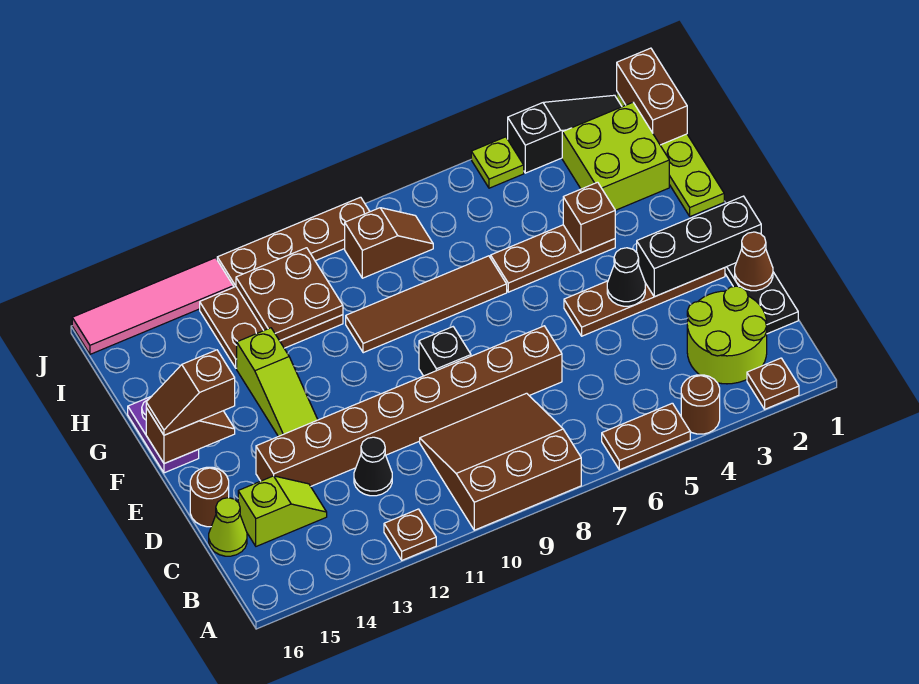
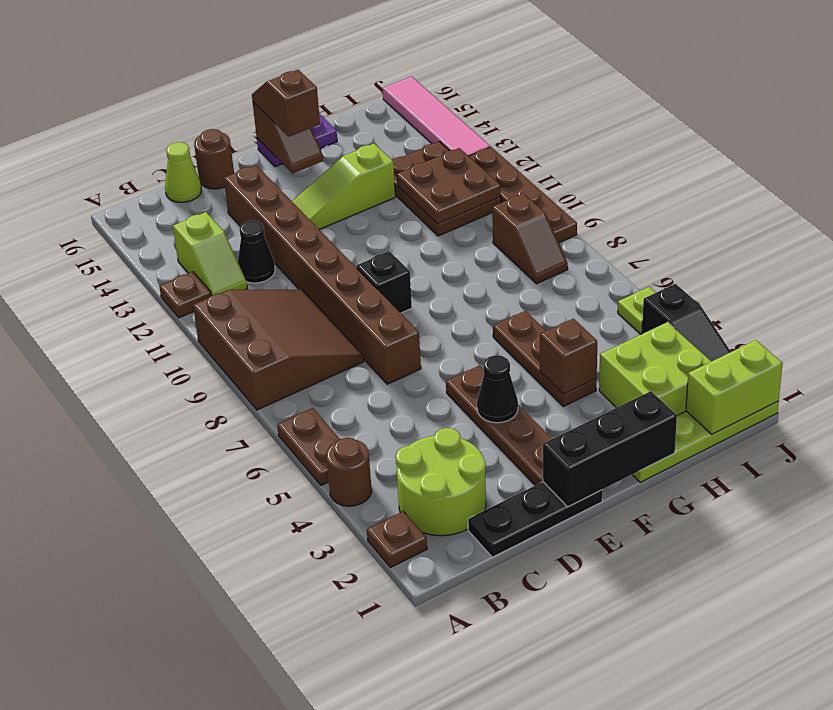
lime slope C14:C15 level 1 top 15 -> lime slope B12:B13 level 1 top 13
brown cone D1 level 2 -> none
black brick E1:E3 level 2 -> black brick E1:G1 level 2
brown tile G7:G10 level 1 -> none
brown brick I1:J1 level 2 -> lime brick I1:J1 level 2

